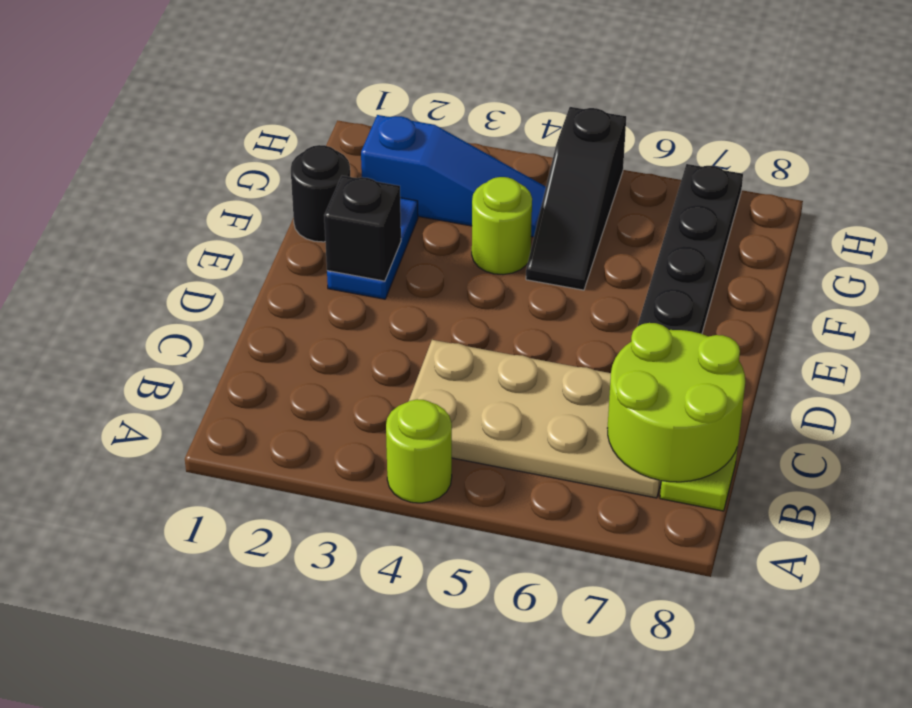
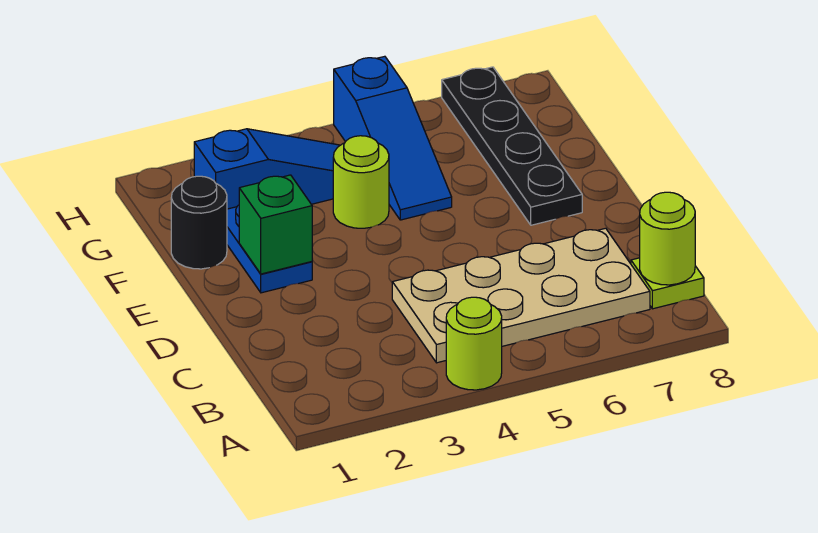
lime round brick B7:C8 level 2 -> lime round brick B8 level 2
black brick E2 level 2 -> green brick E2 level 2
black slope F5:H5 level 1 top H -> blue slope F5:H5 level 1 top H

